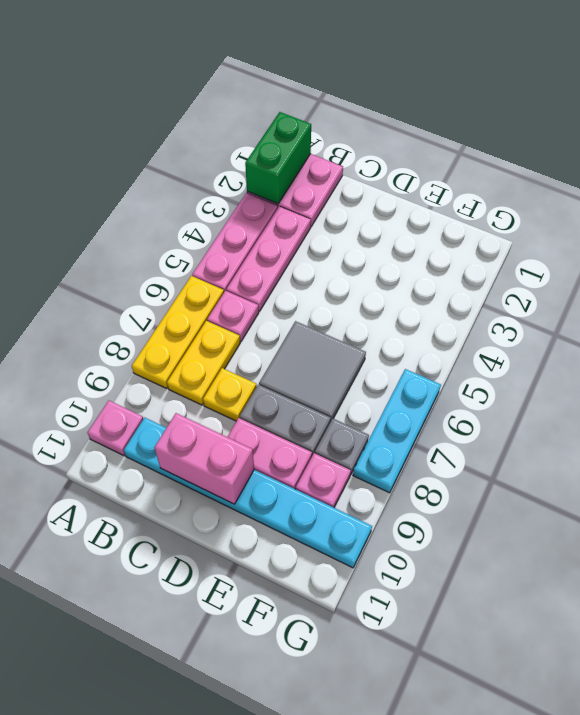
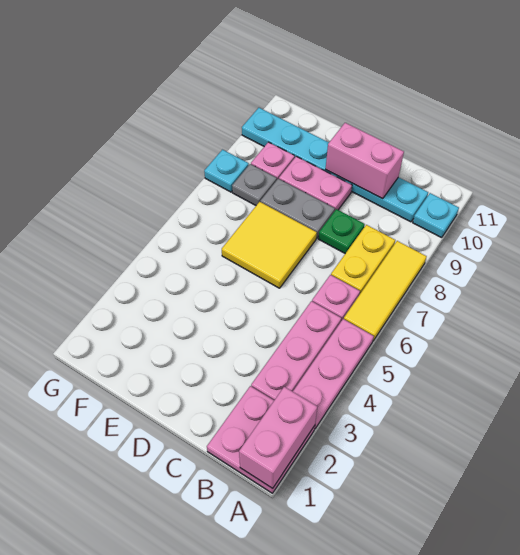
green brick A1:A2 level 2 -> pink brick A1:A2 level 2
yellow plate A6:A8 level 1 -> yellow tile A6:A8 level 1
pink plate A10 level 1 -> cyan plate A10 level 1
yellow plate C8 level 1 -> green plate C8 level 1
grey tile D6:E7 level 1 -> yellow tile D6:E7 level 1
cyan plate G6:G8 level 1 -> cyan plate G8 level 1

